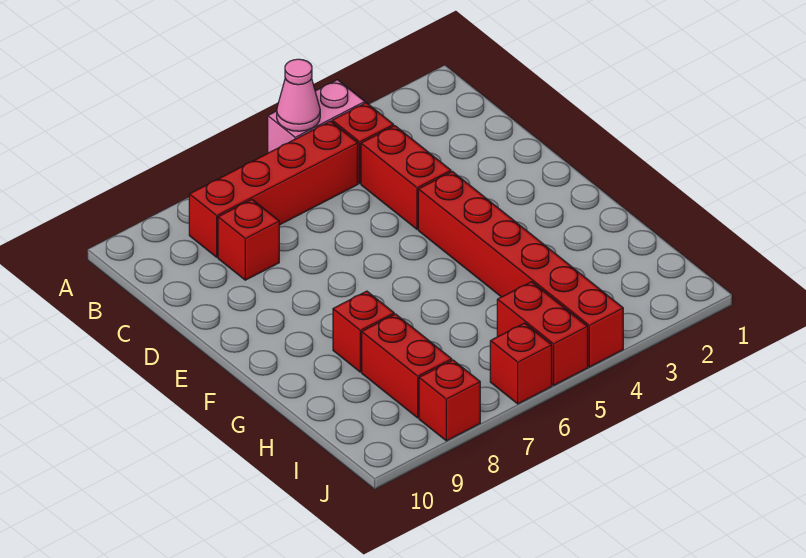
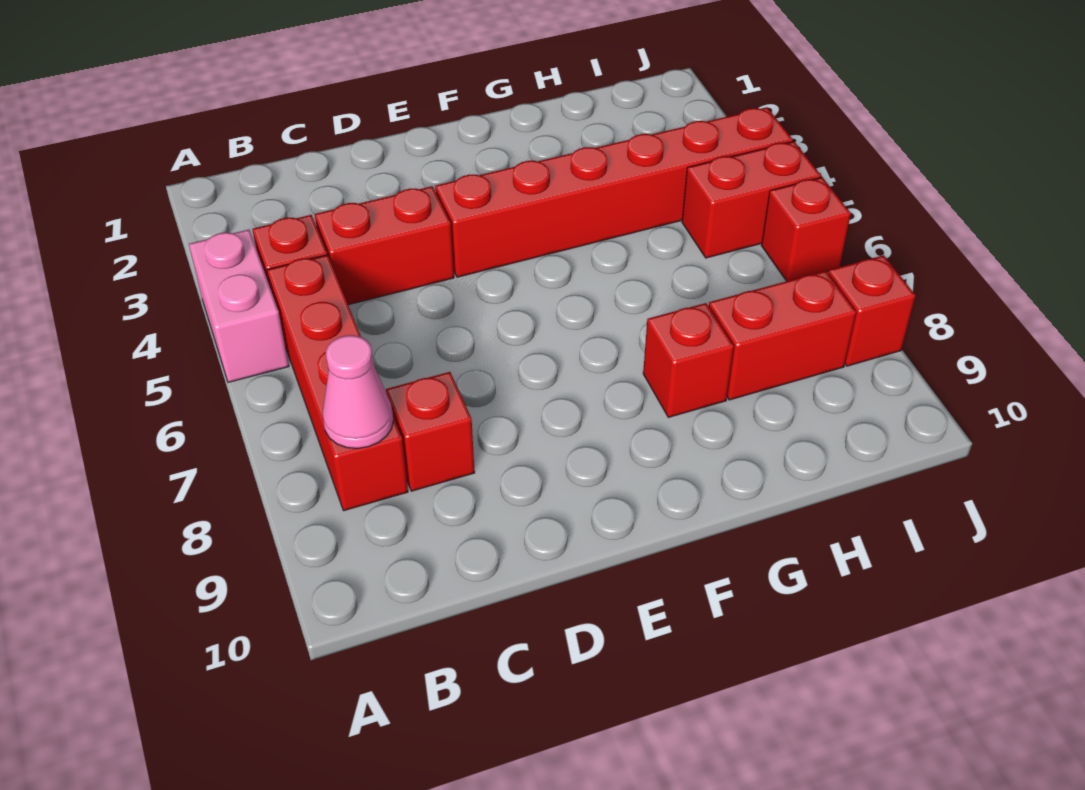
pink cone A5 level 2 -> pink cone B8 level 2

